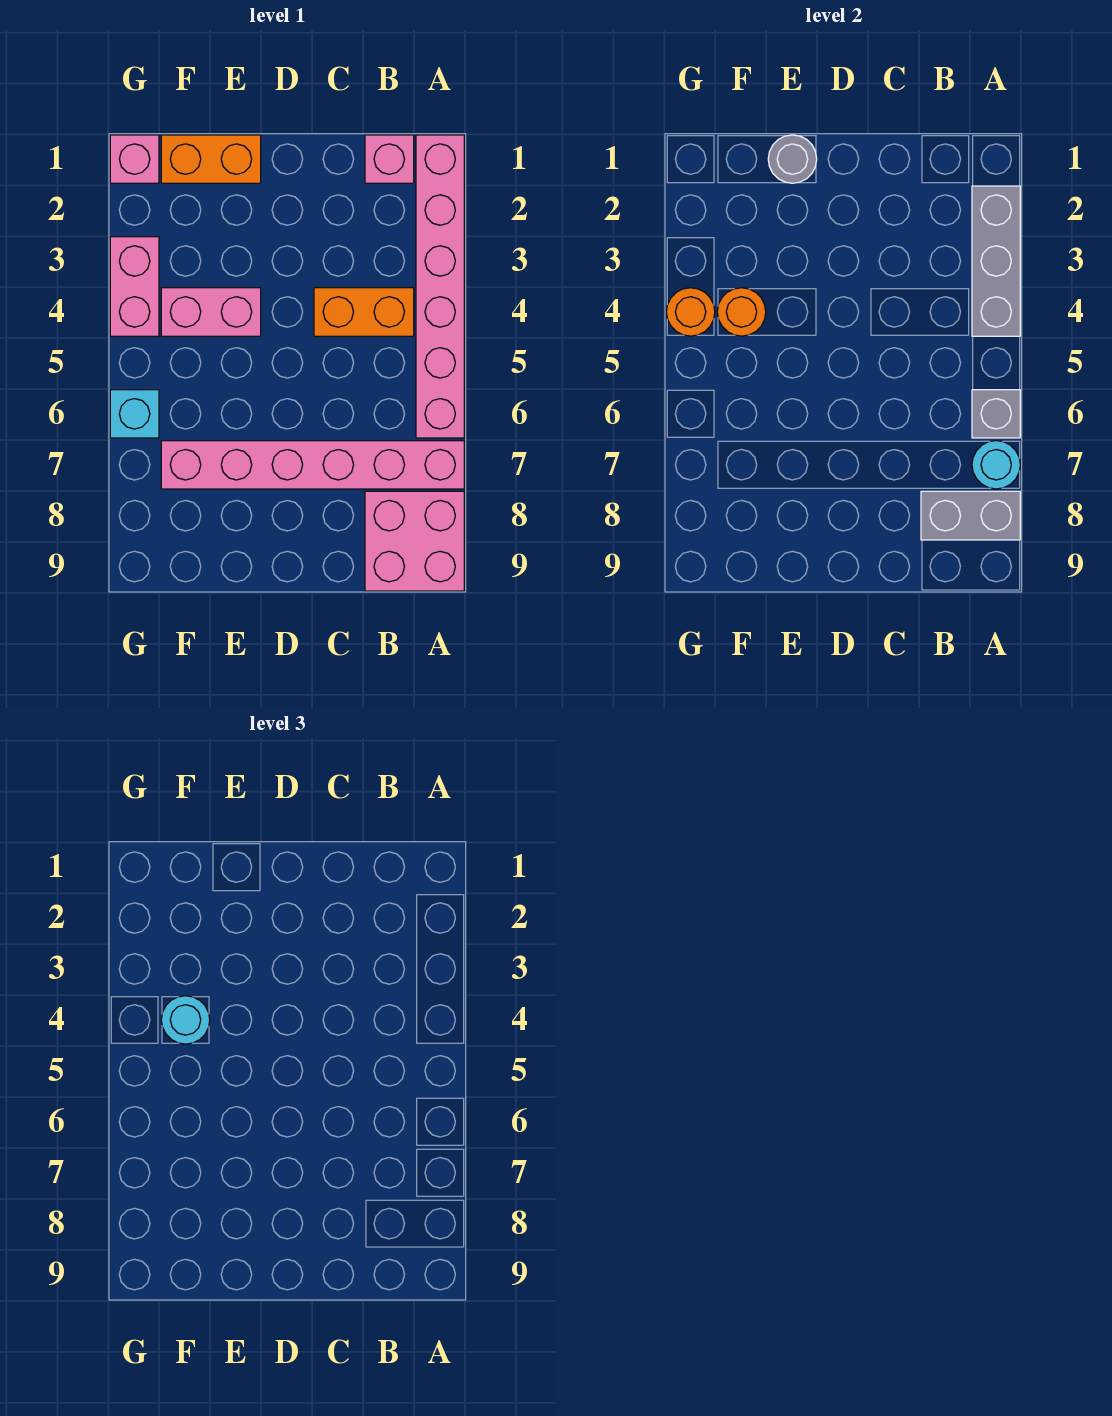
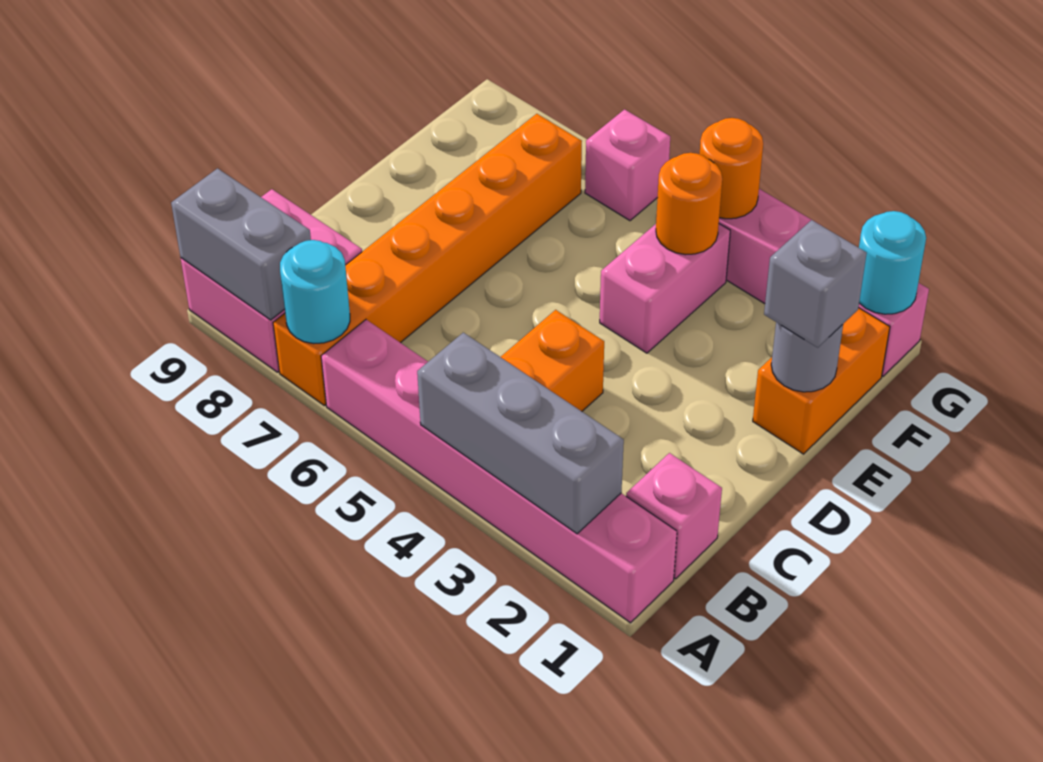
grey brick A6 level 2 -> grey brick E1 level 3
pink brick A7:F7 level 1 -> orange brick A7:F7 level 1
grey brick A8:B8 level 2 -> grey brick A8:A9 level 2
cyan round brick F4 level 3 -> cyan round brick G1 level 2
cyan brick G6 level 1 -> pink brick G6 level 1

